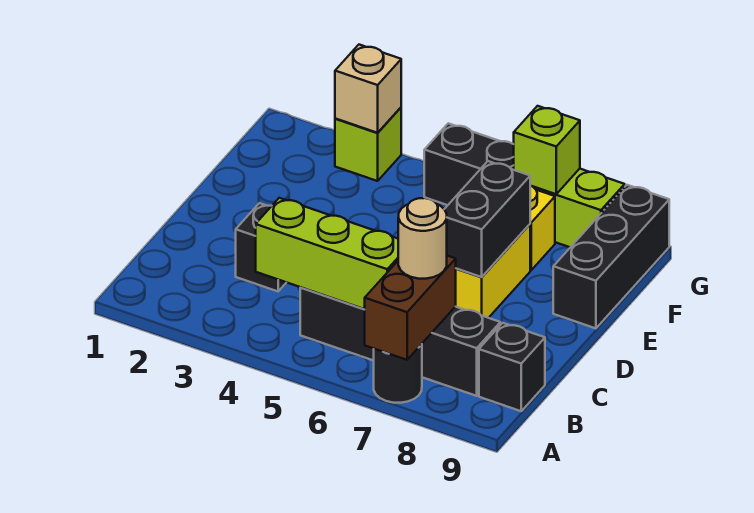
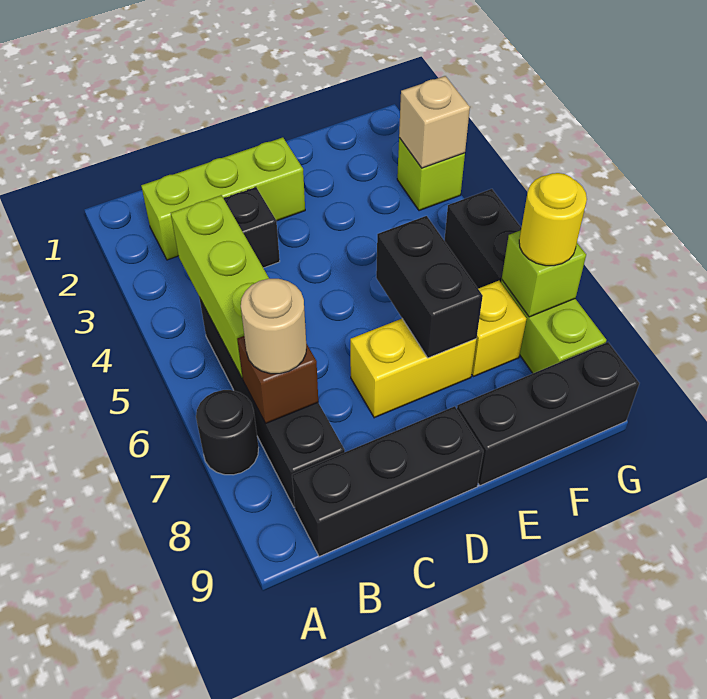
brown brick A7:B7 level 2 -> brown brick B7 level 2
none -> lime brick B2:D2 level 1
black brick B9 level 1 -> black brick B9:D9 level 1
black brick D7:E7 level 2 -> black brick E6:E7 level 2
none -> yellow round brick G7 level 3

